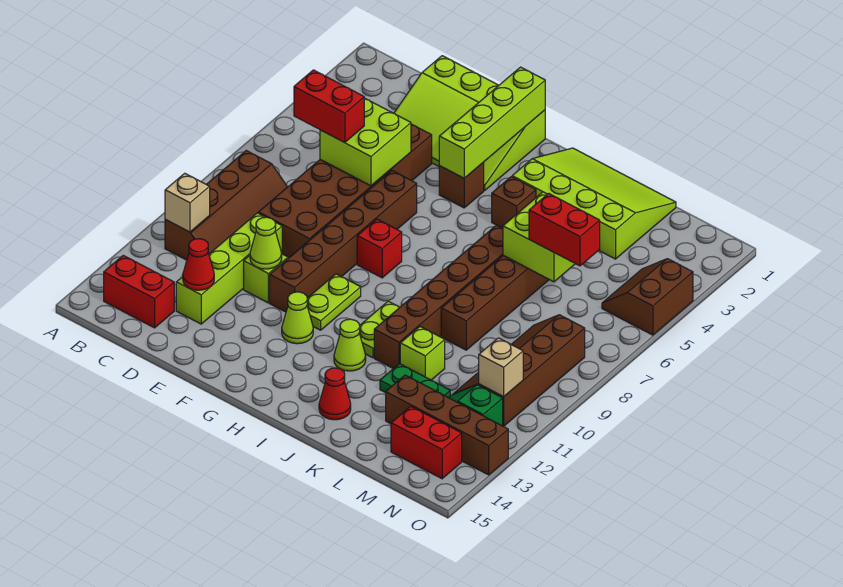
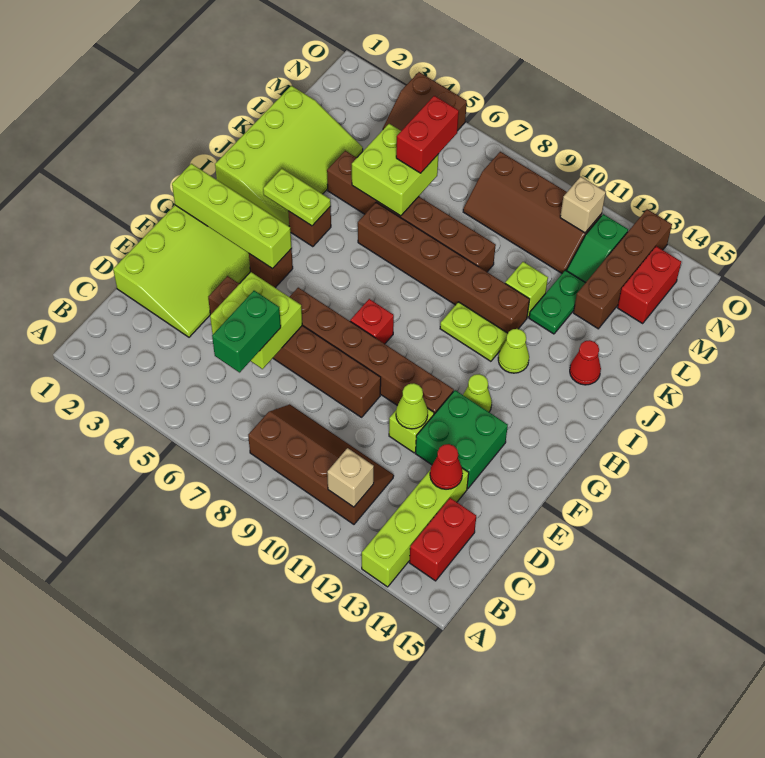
red brick C6:D6 level 3 -> green brick C6:D6 level 3
brown brick D4:E9 level 1 -> brown brick E4:E9 level 1
lime brick D10:D13 level 1 -> lime brick A13:D13 level 1
none -> green brick E12:F13 level 1
lime plate G10:G11 level 1 -> lime plate I3:I4 level 2
lime slope I1:L3 level 1 top 3 -> lime slope I1:L3 level 1 top 1

